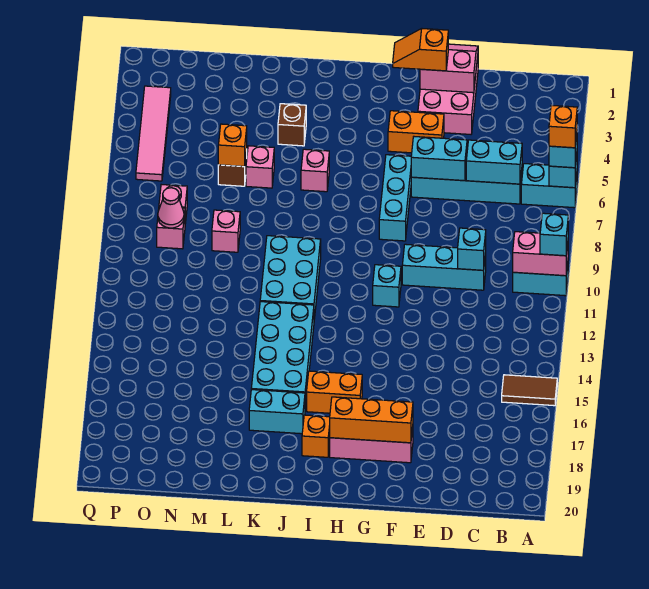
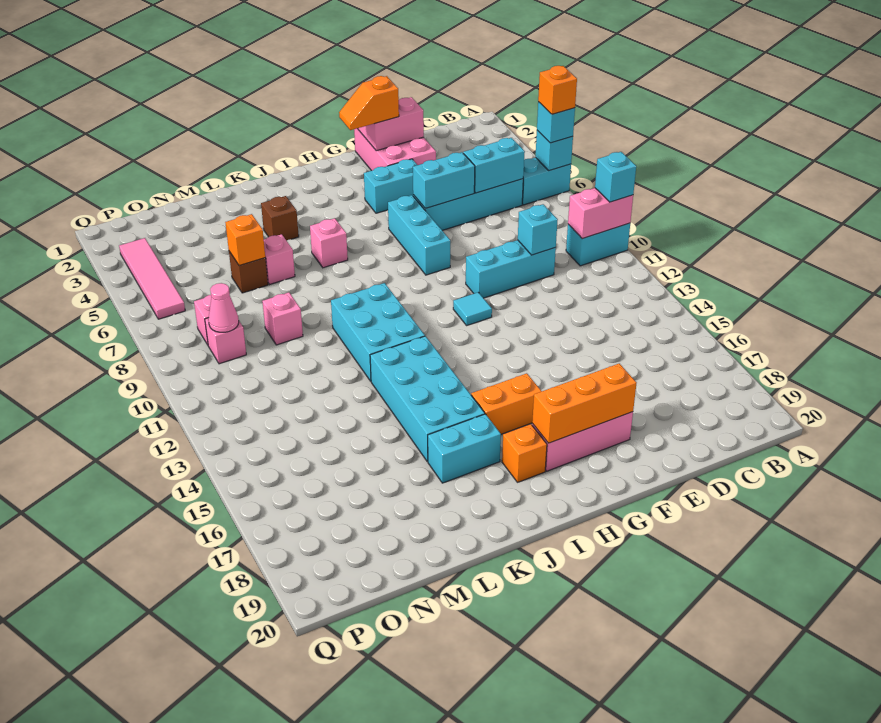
brown tile A15:B15 level 1 -> none
orange brick F4:G4 level 1 -> cyan brick F4:G4 level 1
cyan brick G11 level 1 -> cyan tile G11 level 1

